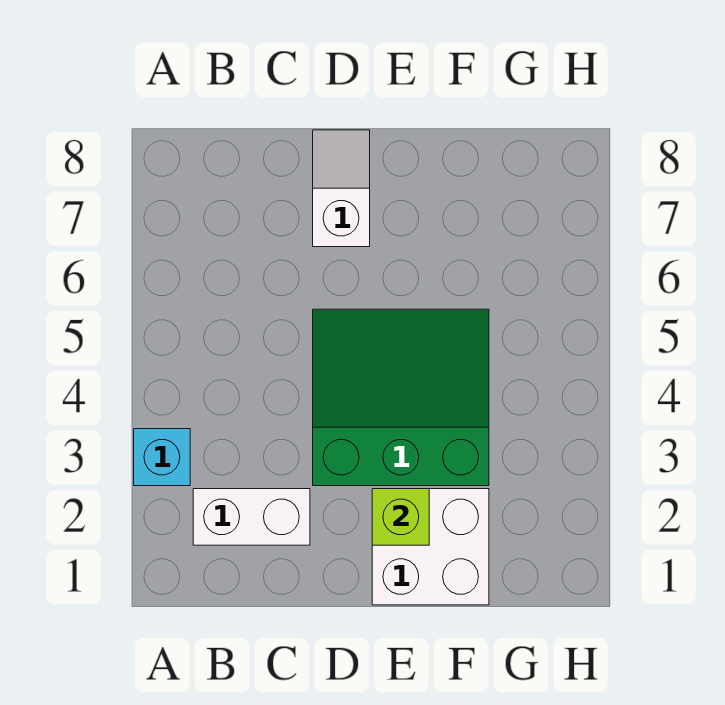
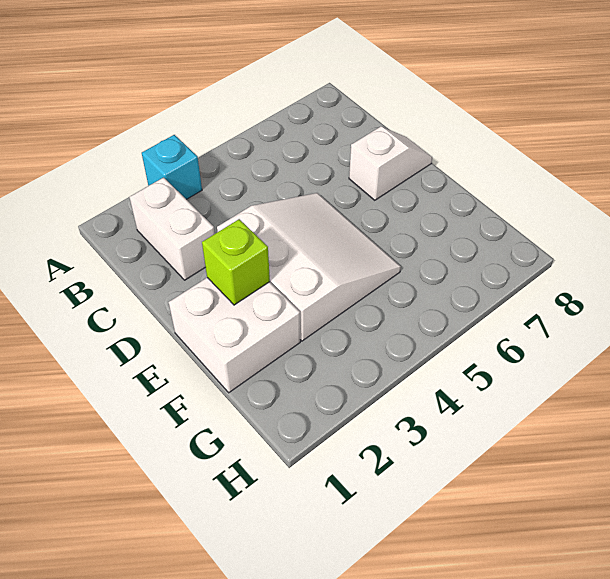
green slope D3:F5 level 1 top 3 -> white slope D3:F5 level 1 top 3

